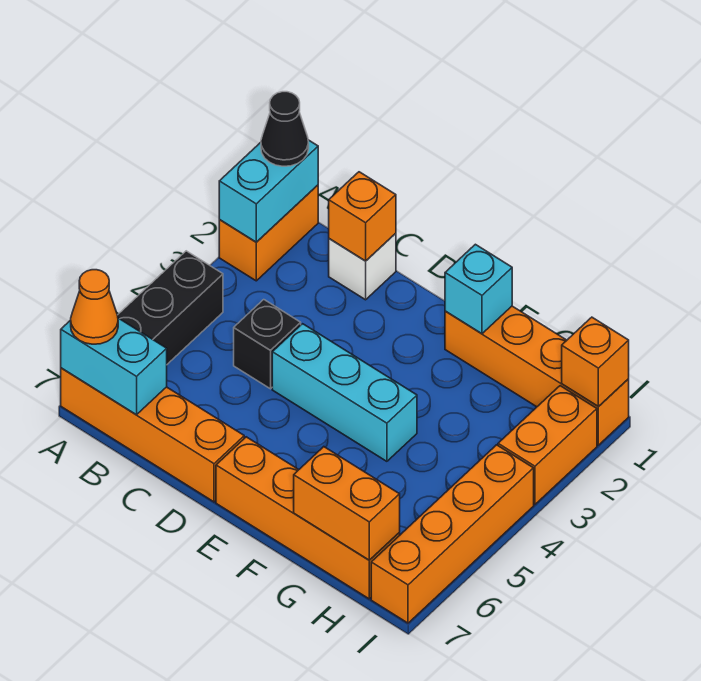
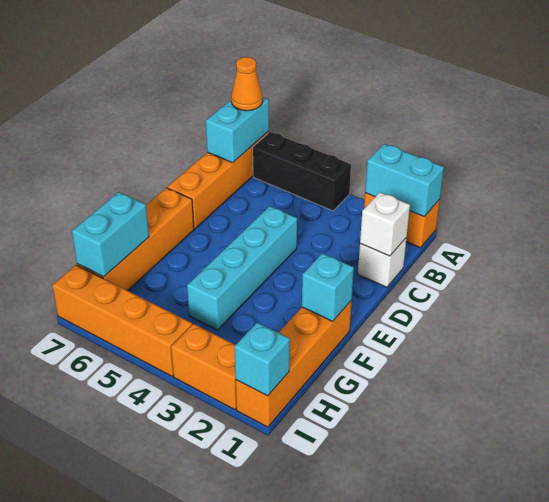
black cone A1 level 3 -> none
orange brick C1 level 2 -> white brick C1 level 2
black brick C4 level 1 -> none
cyan brick D4:F4 level 1 -> cyan brick D4:G4 level 1
orange brick G7:H7 level 2 -> cyan brick G7:H7 level 2
orange brick I1 level 2 -> cyan brick I1 level 2

